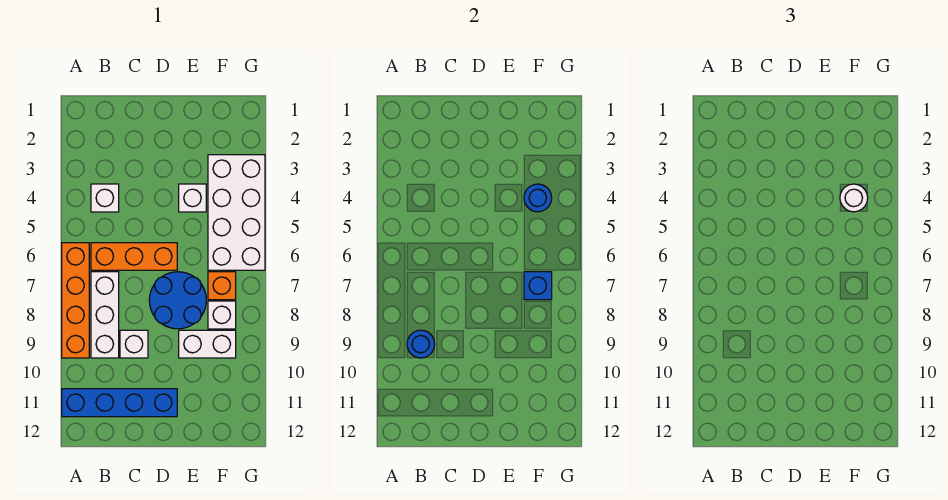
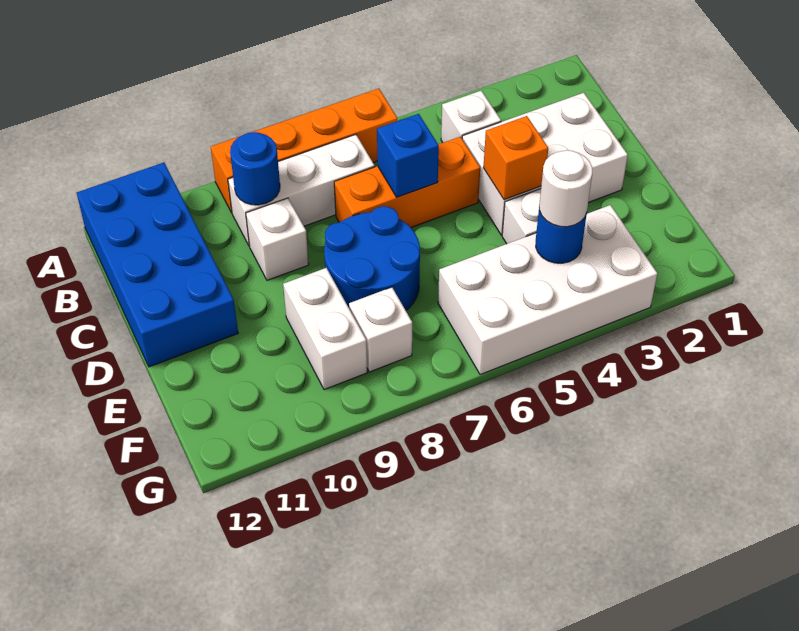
blue brick A11:D11 level 1 -> blue brick A11:D12 level 1
orange brick B6:D6 level 1 -> orange brick C5:C7 level 1
none -> white brick C2:D4 level 1
orange brick F7 level 1 -> orange brick D4 level 2
blue brick F7 level 2 -> blue brick C6 level 2

